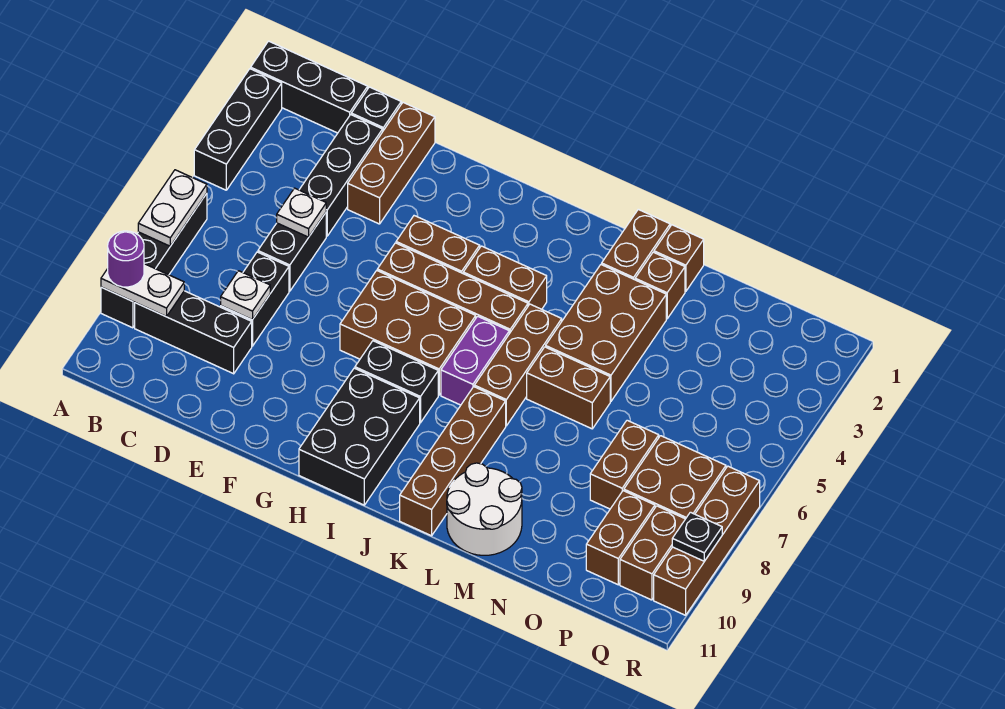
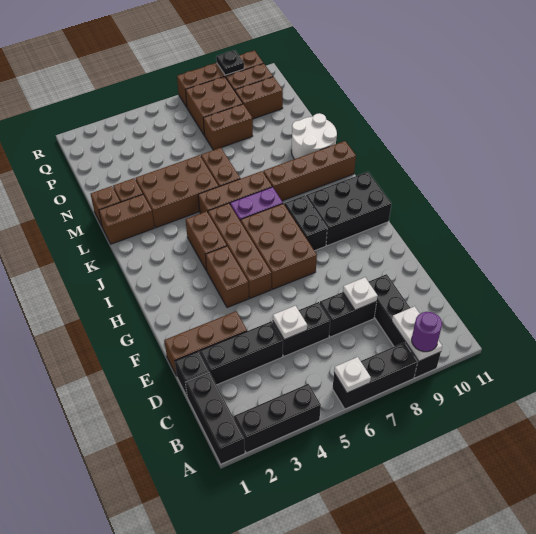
white plate A6:A7 level 2 -> white plate A6 level 2

